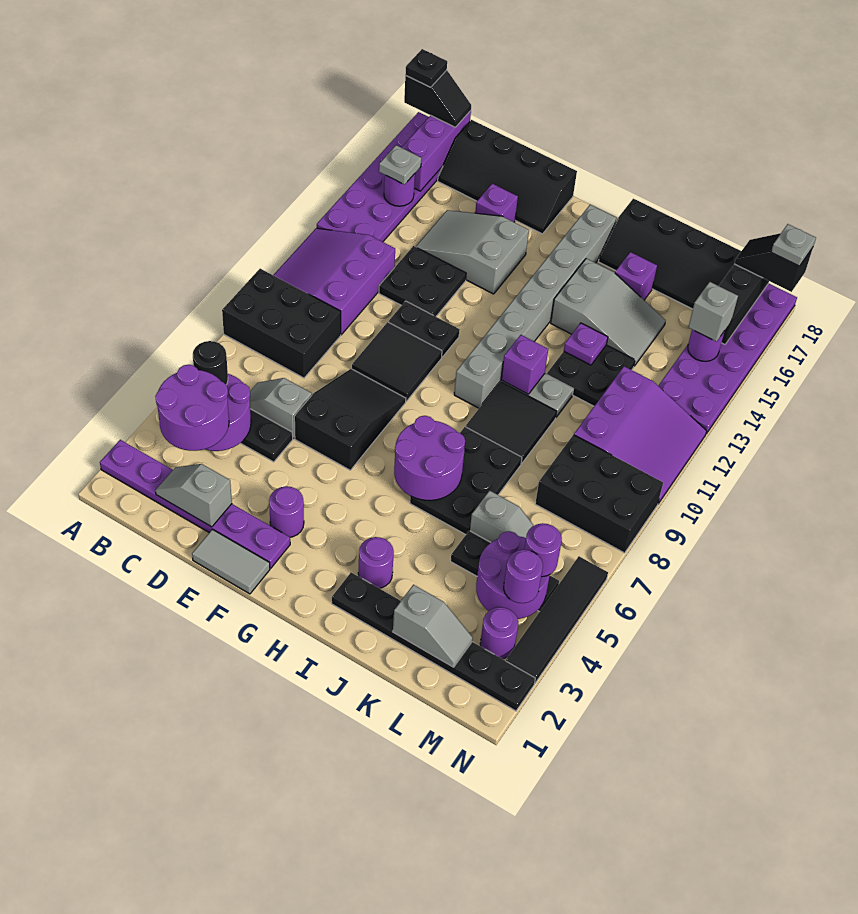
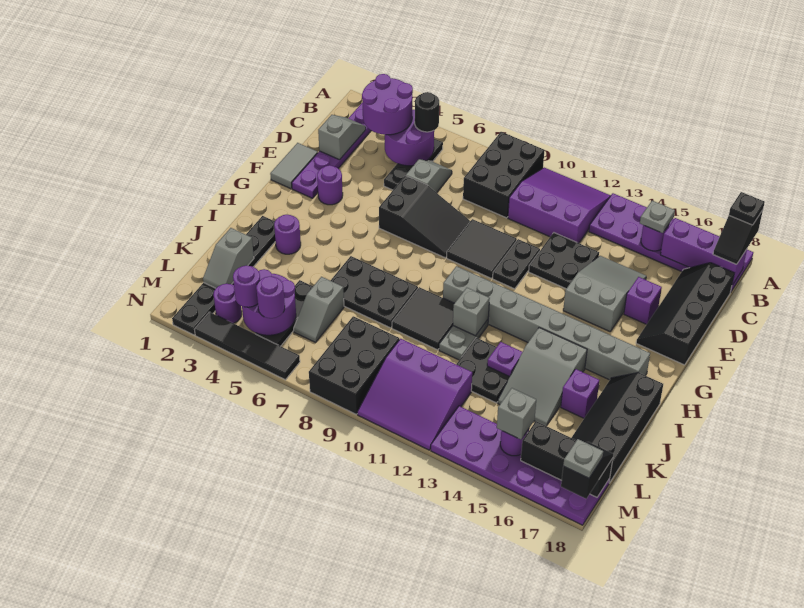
purple round brick H6:I7 level 2 -> none
purple brick I11 level 2 -> grey brick I11 level 2

